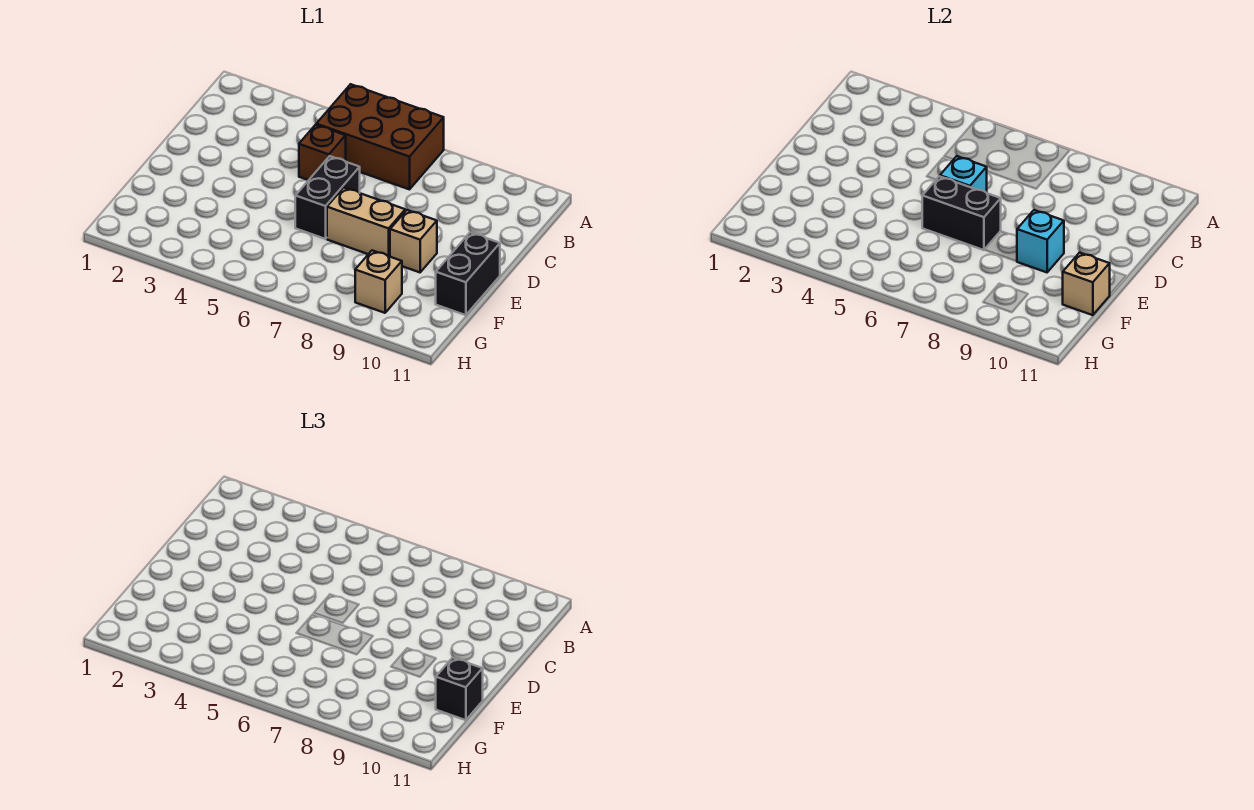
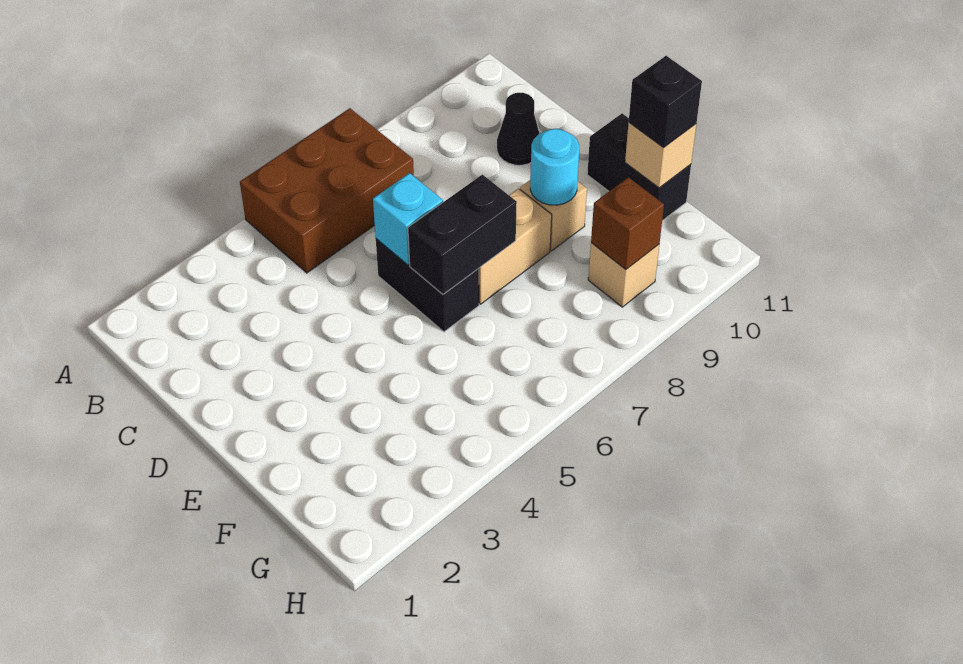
brown brick C5 level 1 -> brown brick G9 level 2
none -> black cone C10 level 1
cyan brick E9 level 2 -> cyan round brick E9 level 2

